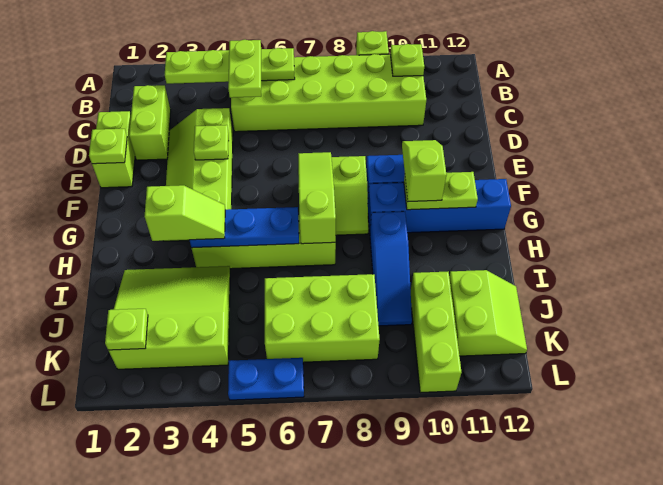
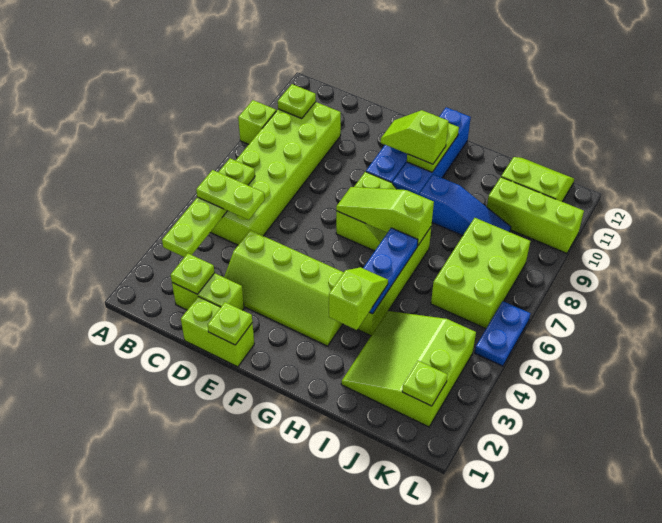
lime plate E4 level 2 -> lime plate C2 level 2

